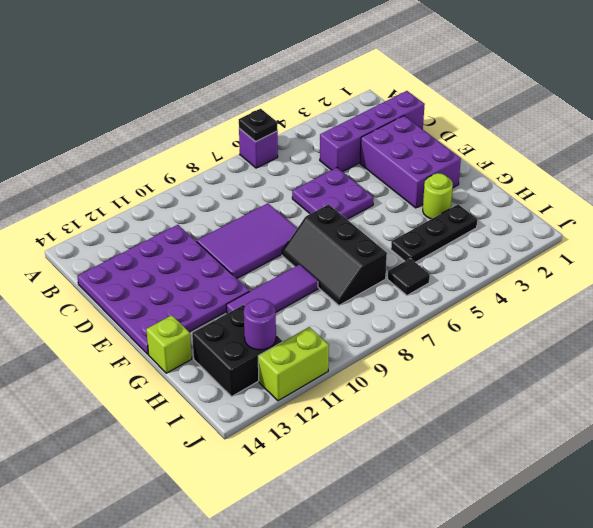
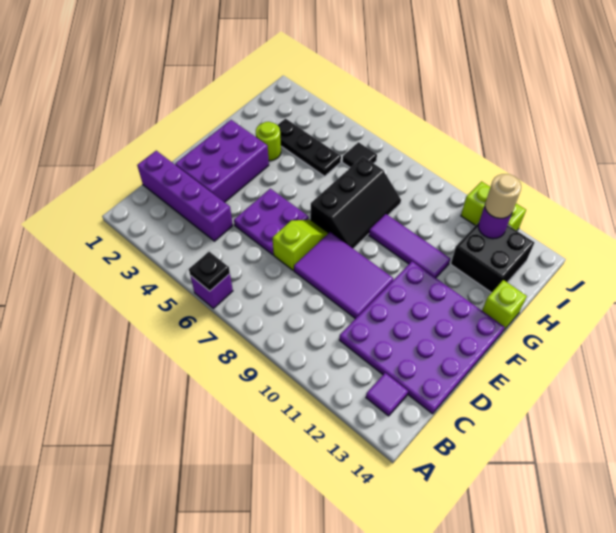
none -> purple tile B13 level 1
none -> lime slope D7:E7 level 1 top D
none -> tan round brick I12 level 3

